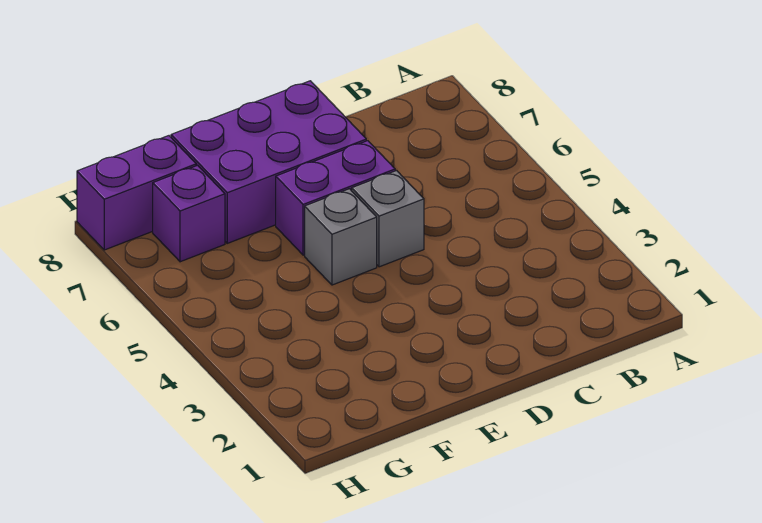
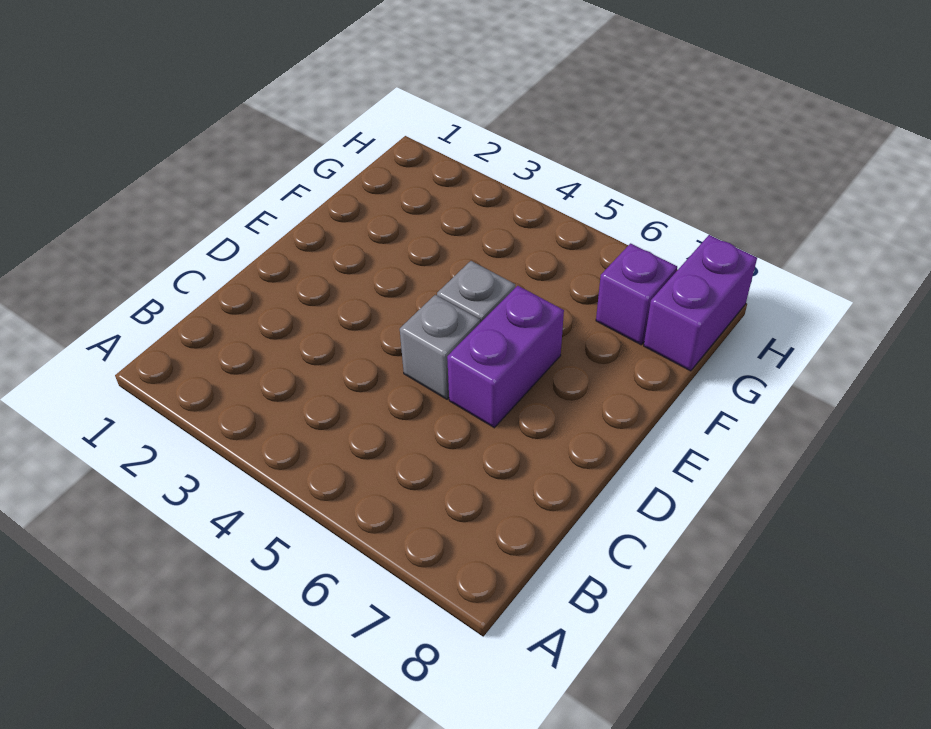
purple brick D7:F8 level 1 -> none

